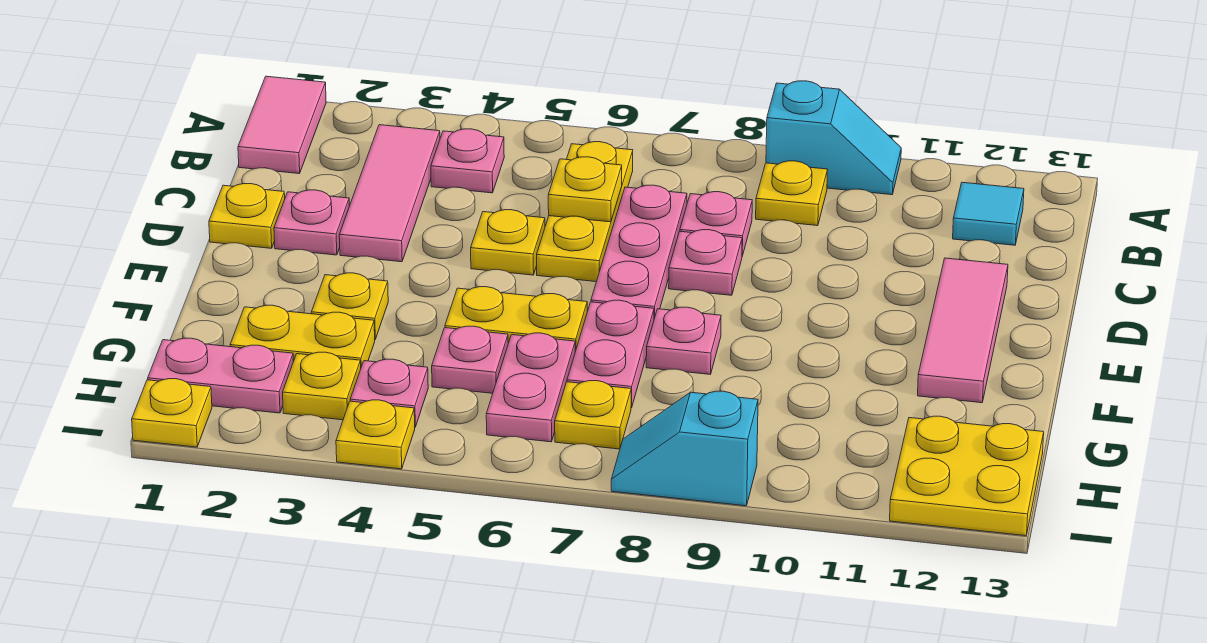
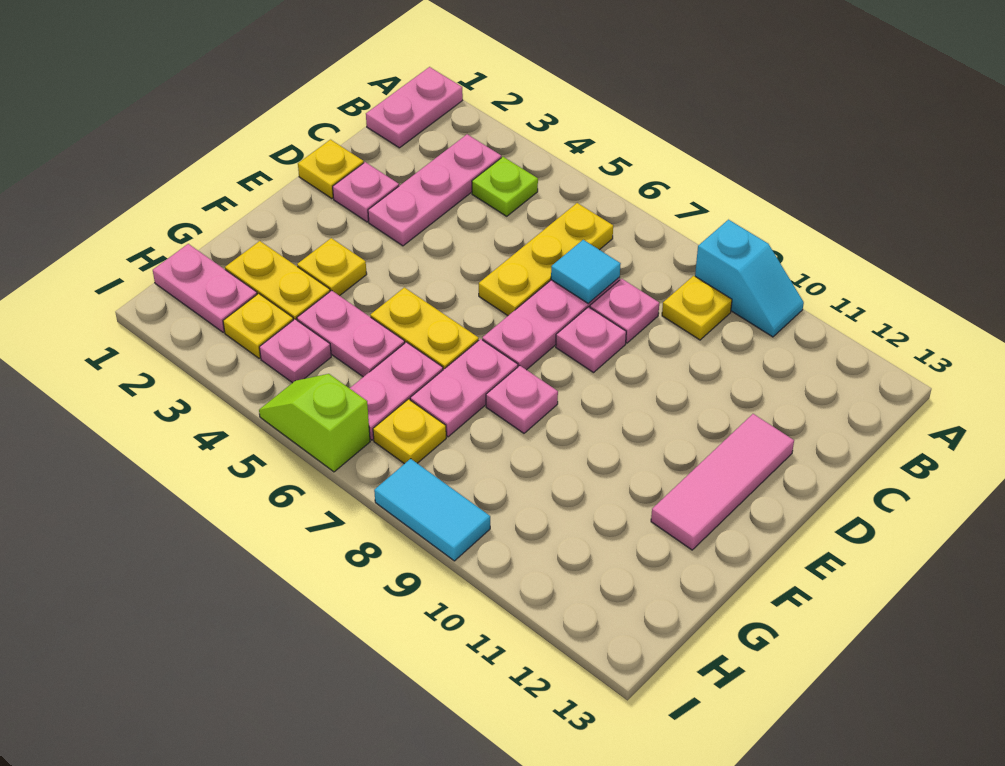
pink tile A1:B1 level 1 -> pink plate A1:B1 level 1
pink tile B3:D3 level 1 -> pink plate B3:D3 level 1
pink plate B4 level 1 -> lime plate B4 level 1
cyan tile B12 level 1 -> cyan tile C7 level 2
yellow plate C6 level 2 -> none
yellow plate D5 level 1 -> none
pink plate G5 level 1 -> pink plate G4:G5 level 1
yellow plate H12:I13 level 1 -> none
yellow plate I1 level 1 -> none
yellow plate I4 level 1 -> none
none -> lime slope I5:I6 level 1 top 6
cyan slope I8:I9 level 1 top 9 -> cyan tile I8:I9 level 1

